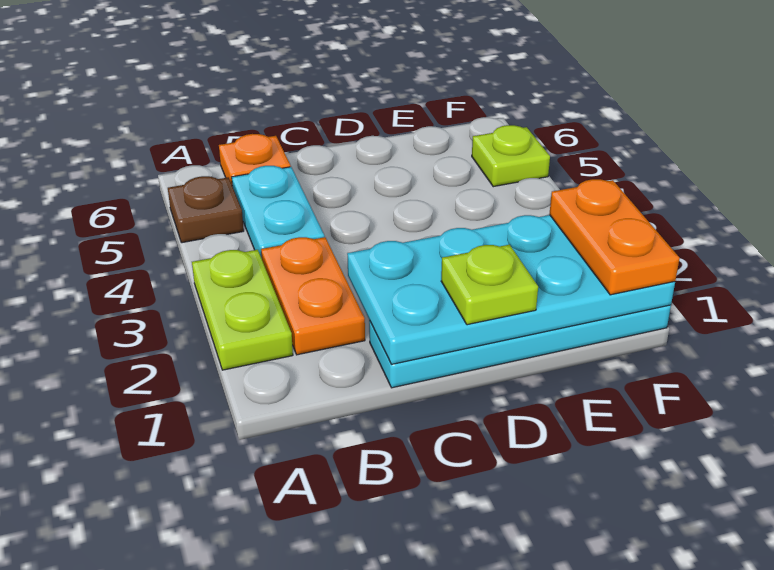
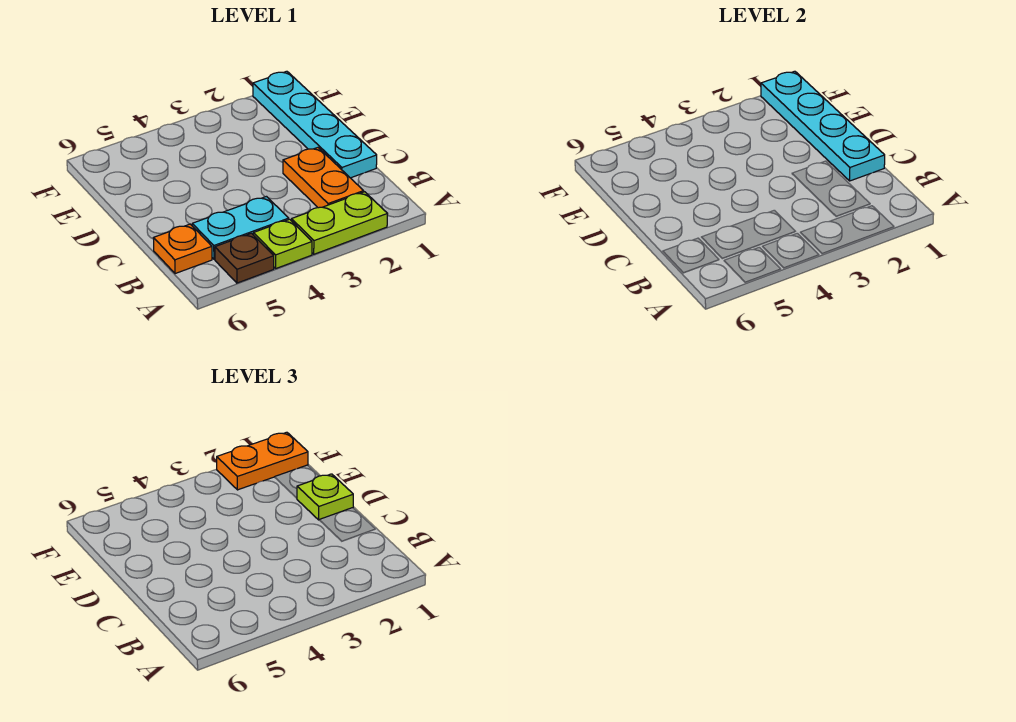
orange plate B2:B3 level 1 -> orange plate B2:C2 level 1
cyan plate C1:F2 level 2 -> cyan plate C1:F1 level 2
lime plate F5 level 1 -> lime plate A4 level 1

